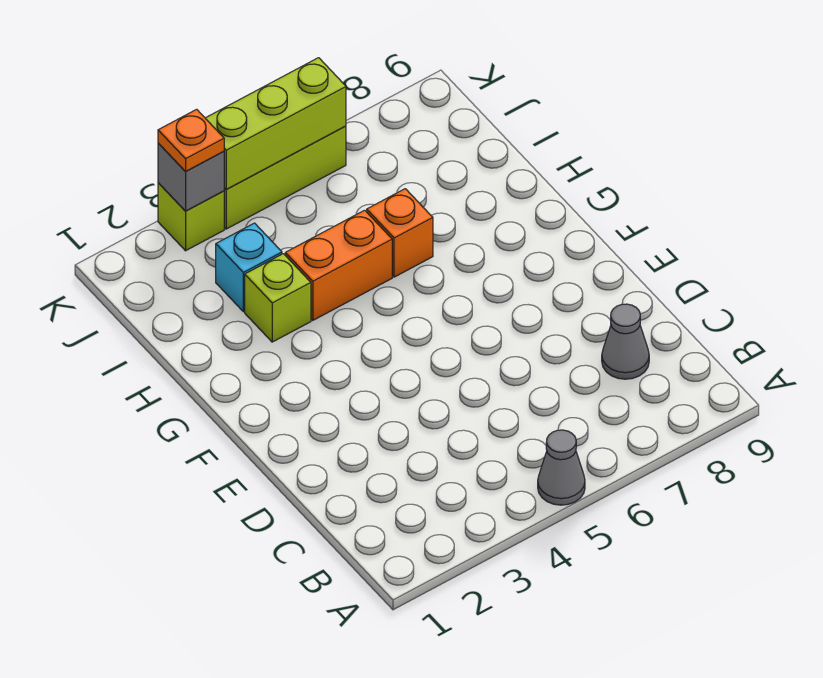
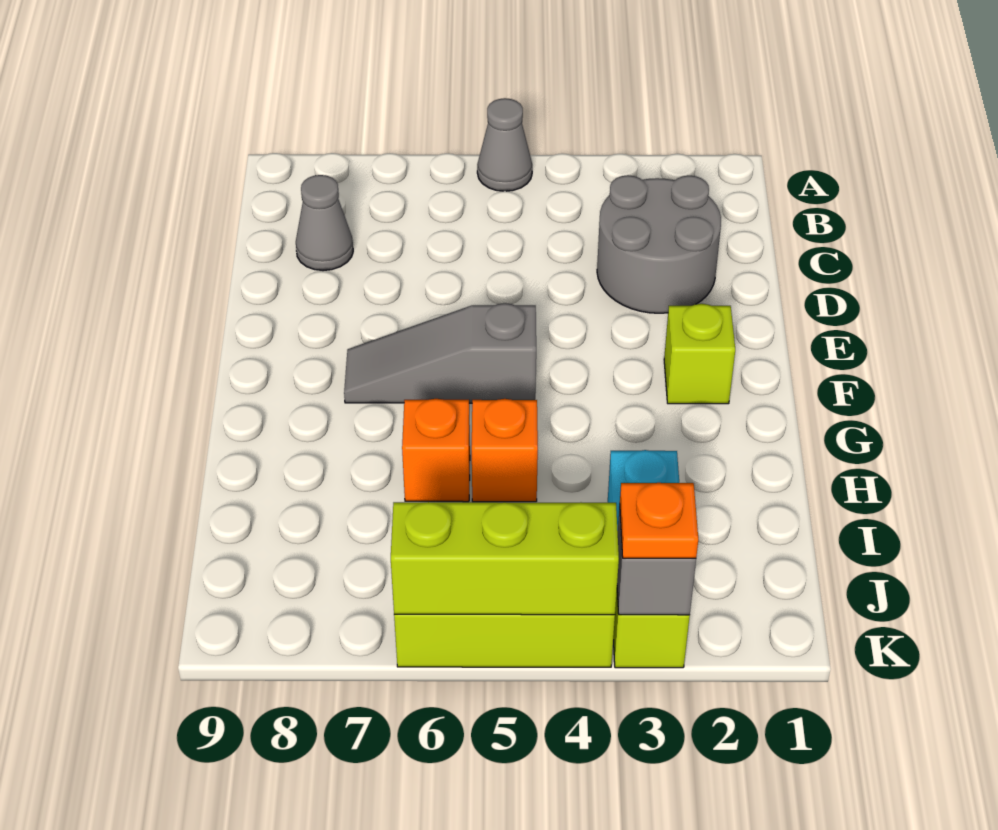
none -> grey round brick C2:D3 level 1
none -> grey slope F5:F7 level 1 top 5
lime brick H3 level 1 -> lime brick F2 level 1
orange brick H4:H5 level 1 -> orange brick H5 level 1

